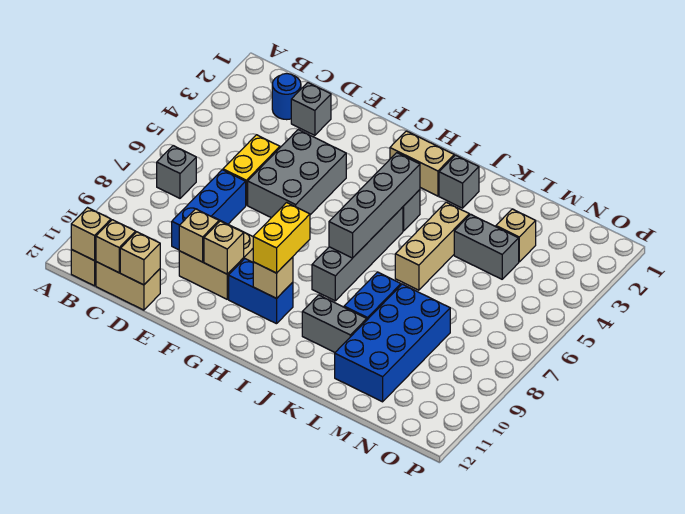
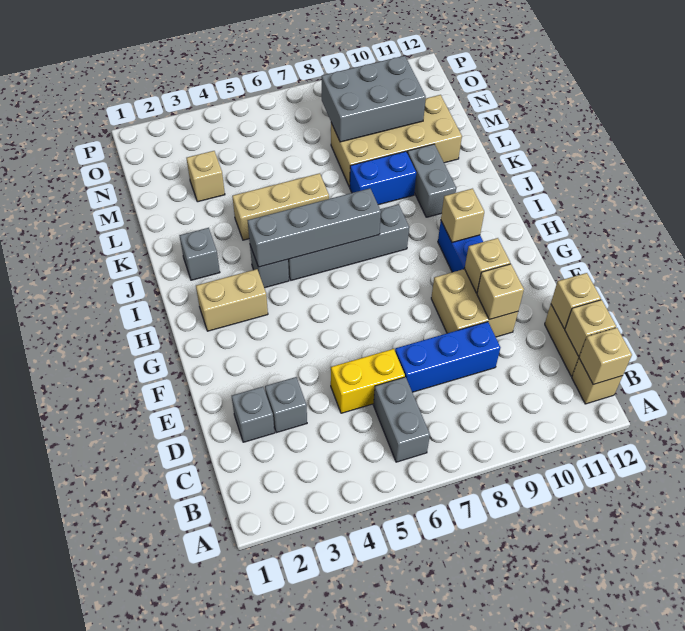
grey brick B7 level 1 -> grey brick D3 level 1
blue round brick C2 level 1 -> none
grey brick E4:F6 level 1 -> grey brick M8:N10 level 2
tan brick H2:I2 level 1 -> tan brick H2:H3 level 1
yellow brick H9:H10 level 3 -> none
grey brick L4:M4 level 1 -> grey brick B6:C6 level 1
blue brick L8:M11 level 1 -> tan brick L8:M11 level 1

